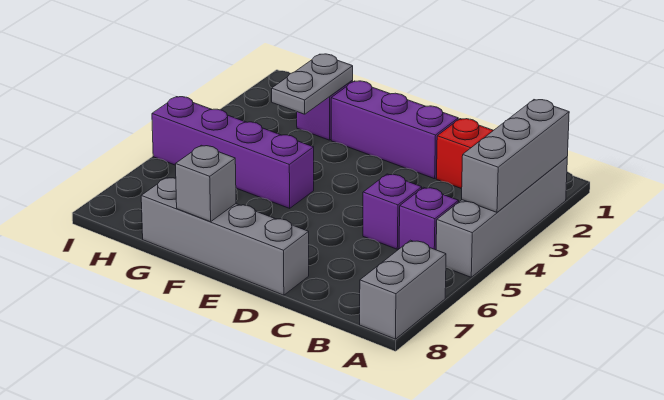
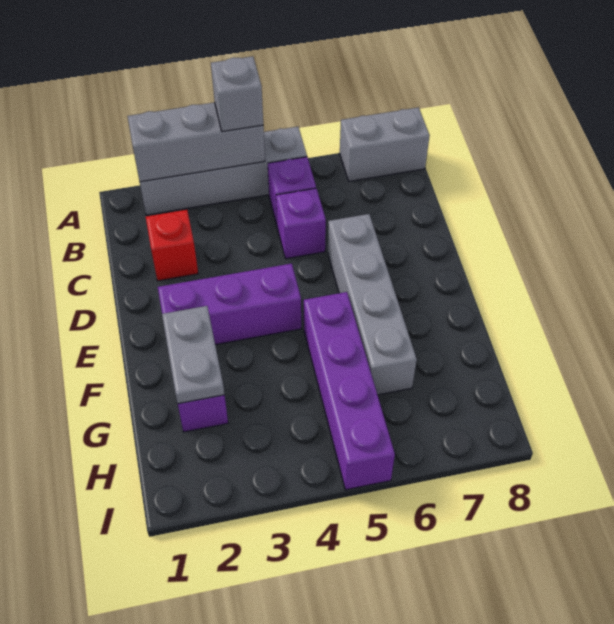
purple brick D2:F2 level 1 -> purple brick E2:E4 level 1
grey brick D8:G8 level 1 -> grey brick D6:G6 level 1
grey brick F8 level 2 -> grey brick A4 level 3
grey plate G2:G3 level 2 -> grey plate F2:G2 level 2

